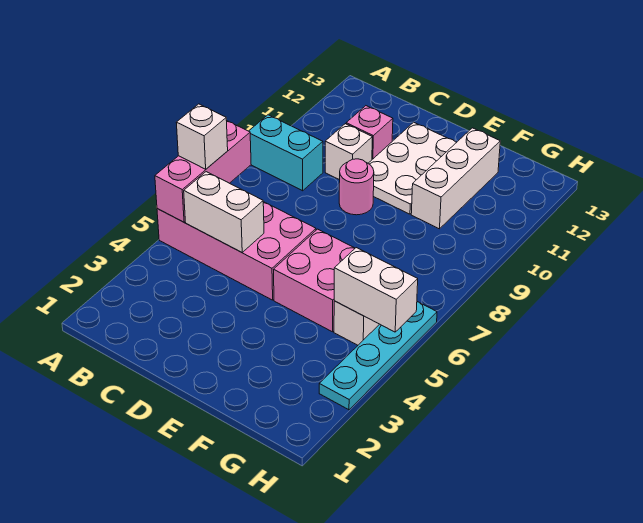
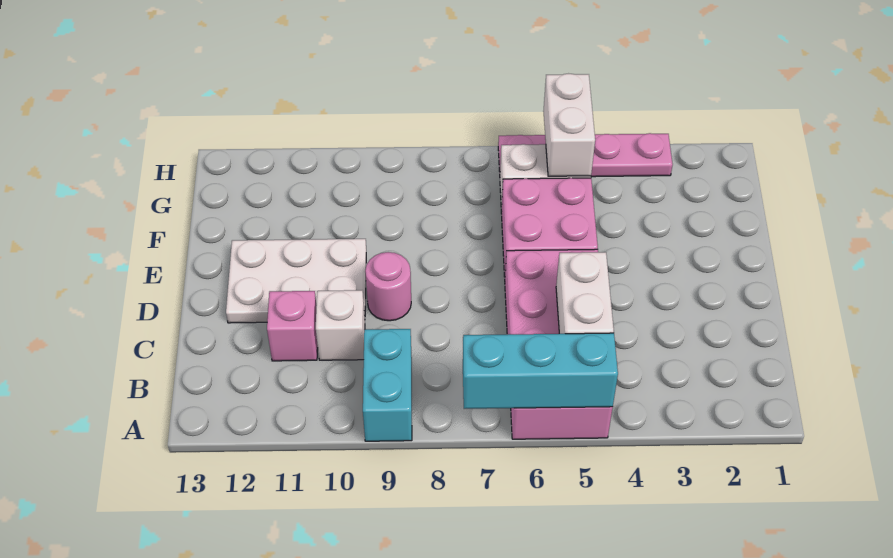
pink brick A5:A7 level 2 -> cyan brick A5:A7 level 2
white brick A6 level 3 -> none
white brick F10:F12 level 1 -> none
cyan plate H3:H6 level 1 -> pink plate H3:H6 level 1

